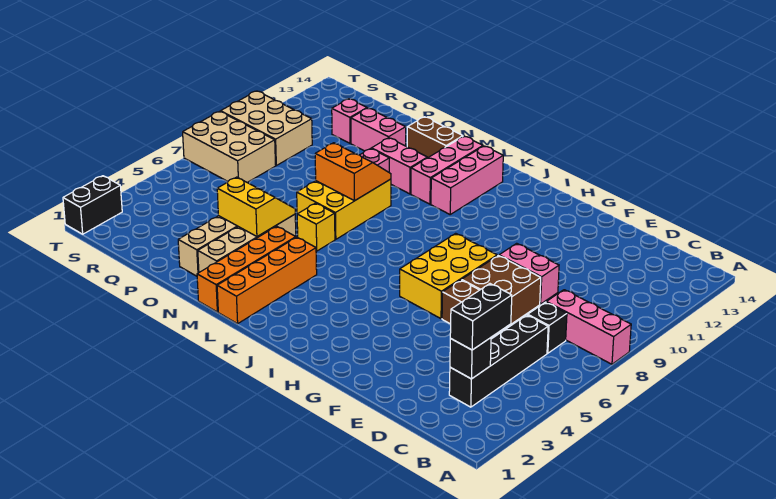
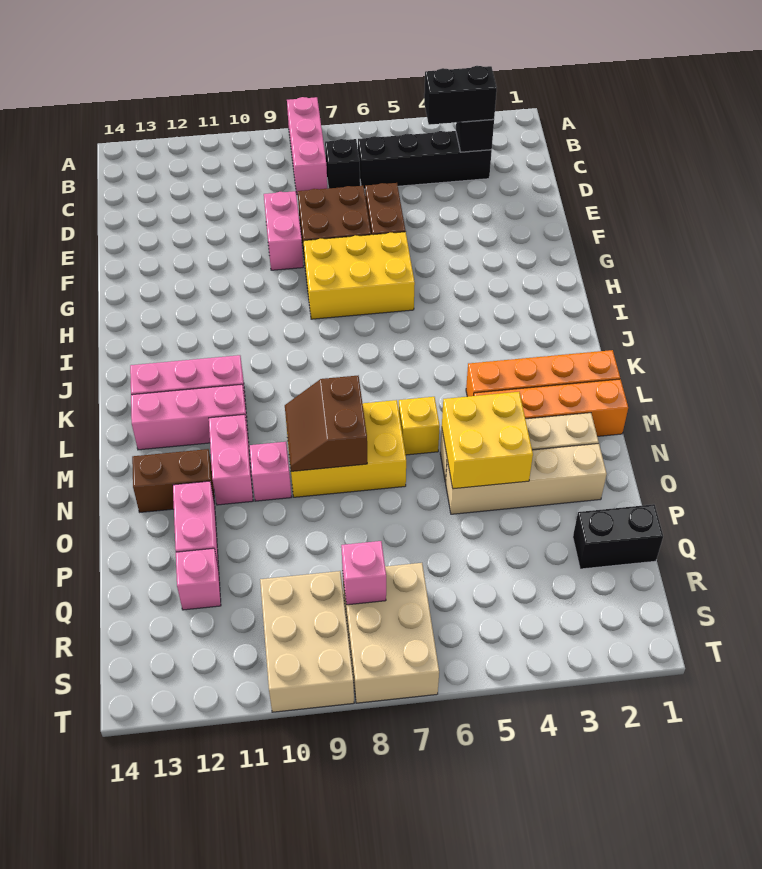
orange slope M8:N9 level 2 top 8 -> brown slope M8:N9 level 2 top 8
brown brick M13:N13 level 1 -> brown brick N12:N13 level 1
yellow slope N4:O5 level 2 top 4 -> yellow brick N4:O5 level 2
none -> pink brick R8 level 2
black brick T1:T2 level 1 -> black brick Q1:Q2 level 1

